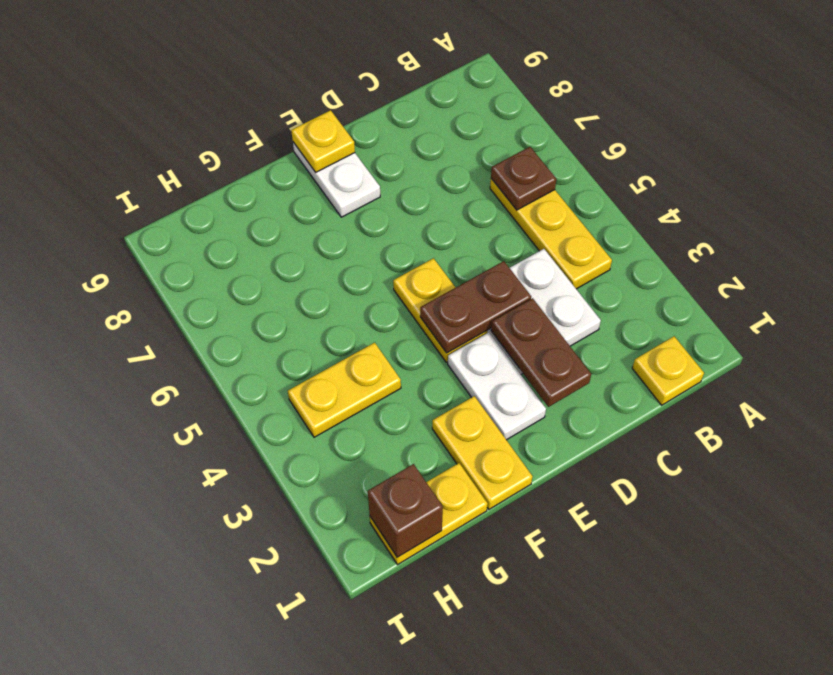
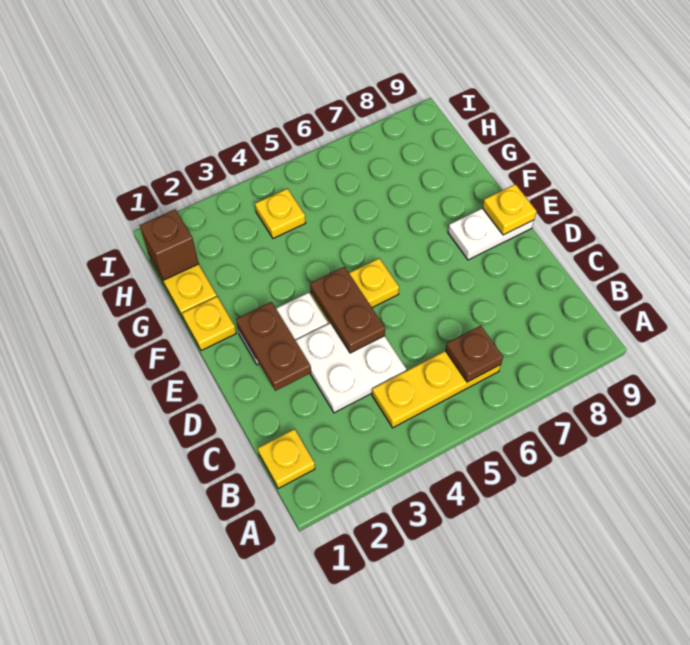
brown plate D2:D3 level 2 -> brown plate D2:E2 level 2
yellow plate F1:F2 level 1 -> yellow plate F1 level 1
yellow plate G4:H4 level 1 -> yellow plate H4 level 1

